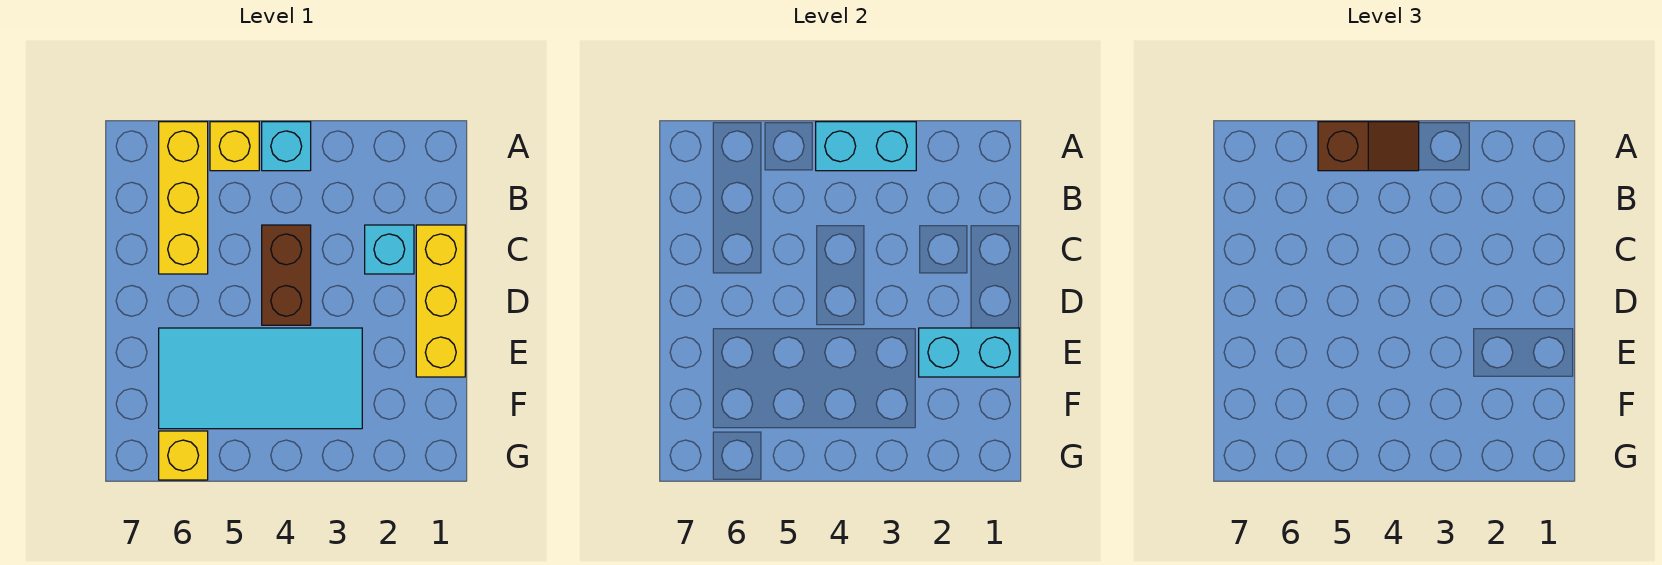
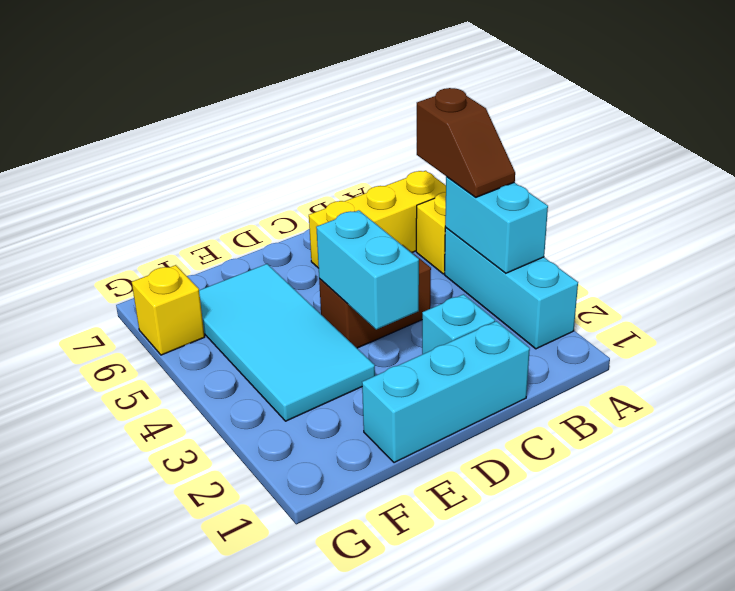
cyan brick A4 level 1 -> cyan brick A2:A4 level 1
yellow brick C1:E1 level 1 -> cyan brick C1:E1 level 1
cyan brick E1:E2 level 2 -> cyan brick D3:D4 level 2

